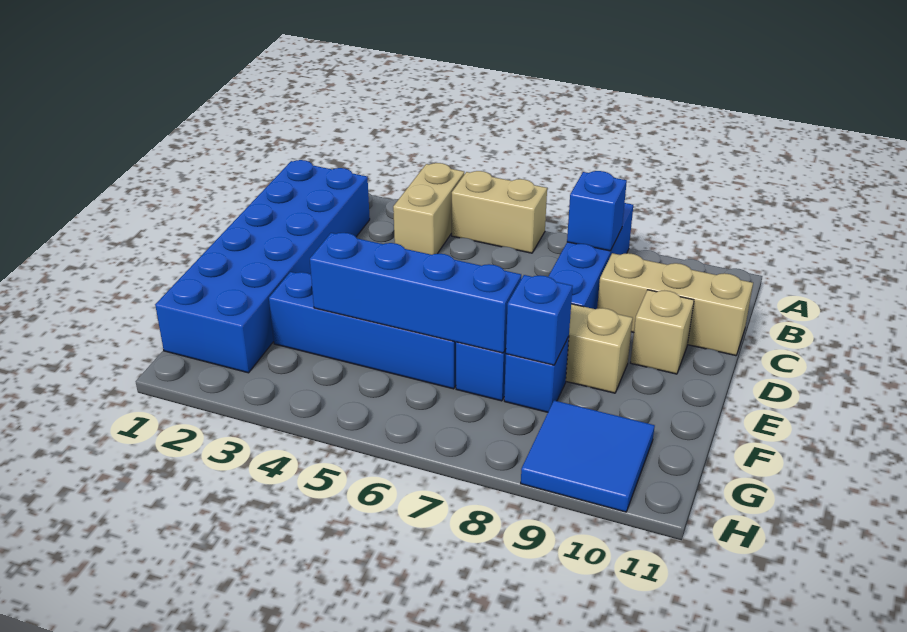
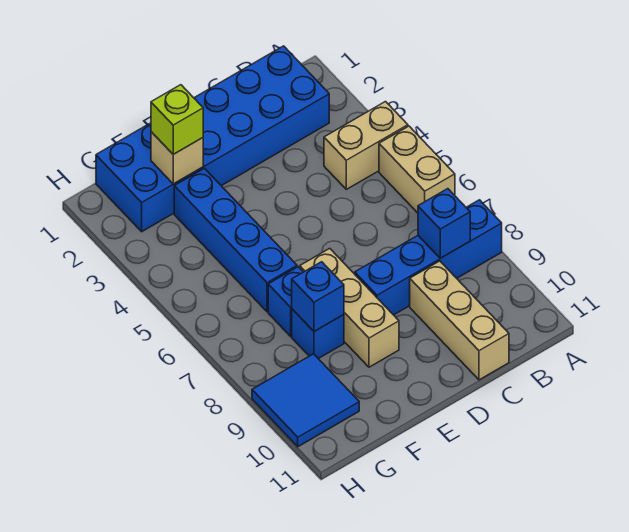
tan brick D10 level 1 -> tan brick F2 level 2
none -> lime brick F2 level 3
blue brick F4:F7 level 2 -> none

